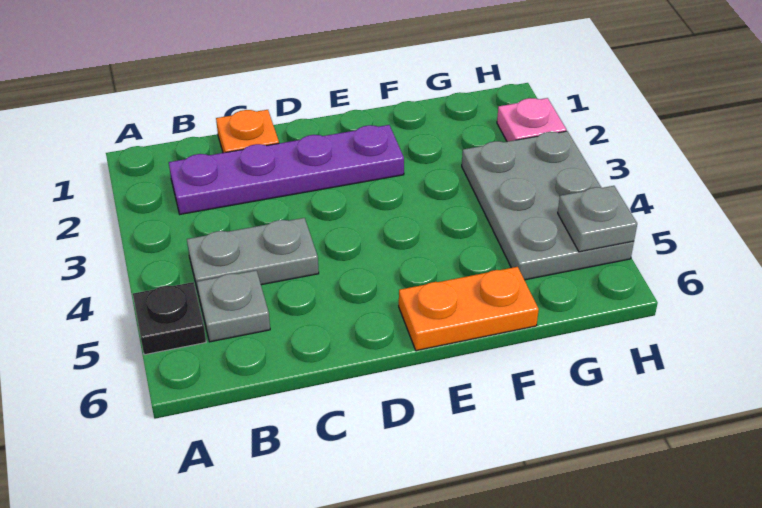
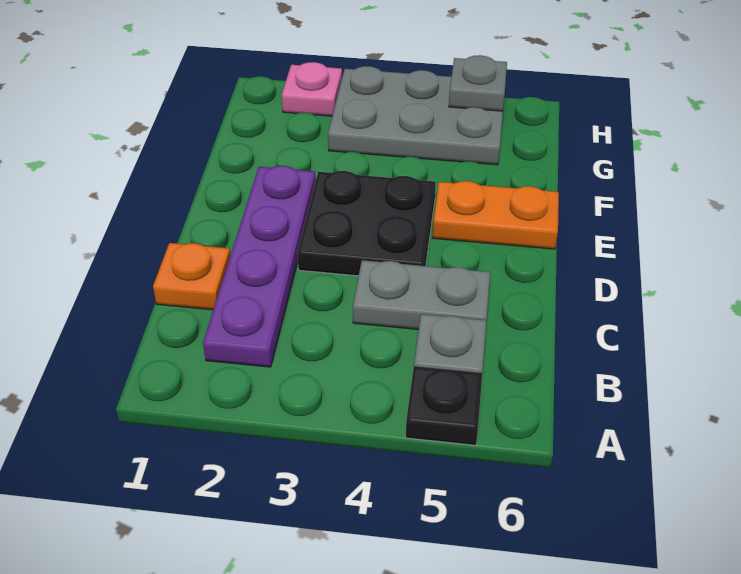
grey plate B4:C4 level 1 -> grey plate C4:C5 level 1
none -> black plate D3:E4 level 1
orange plate E6:F6 level 1 -> orange plate E5:E6 level 1

